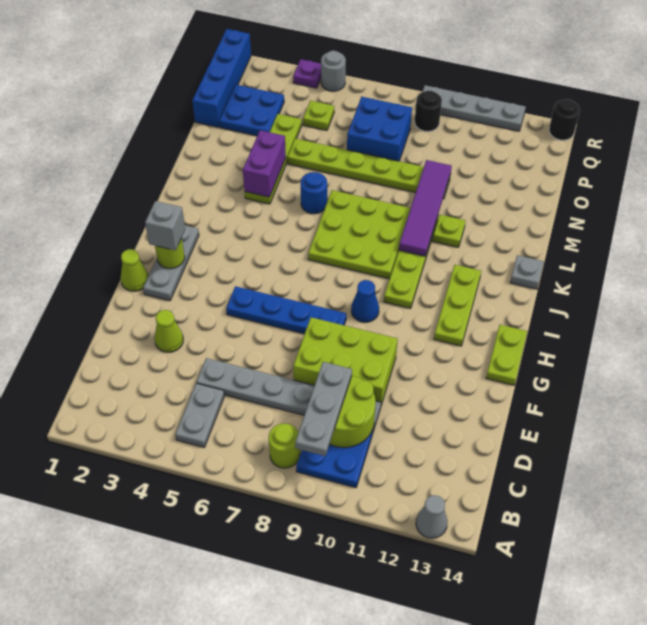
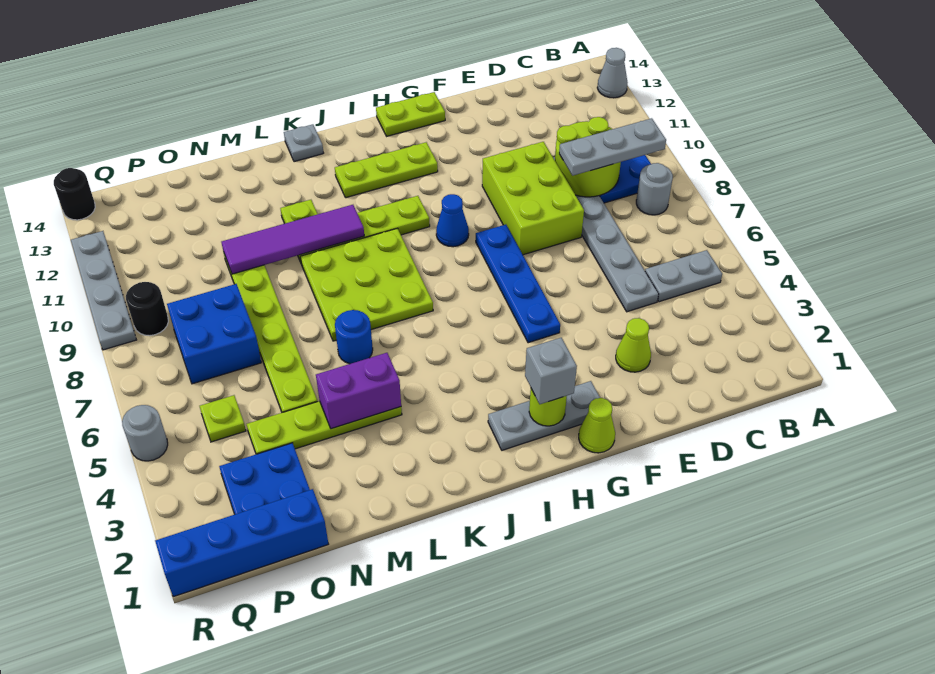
lime round brick B8 level 1 -> grey round brick B8 level 1
purple plate R4 level 1 -> none

